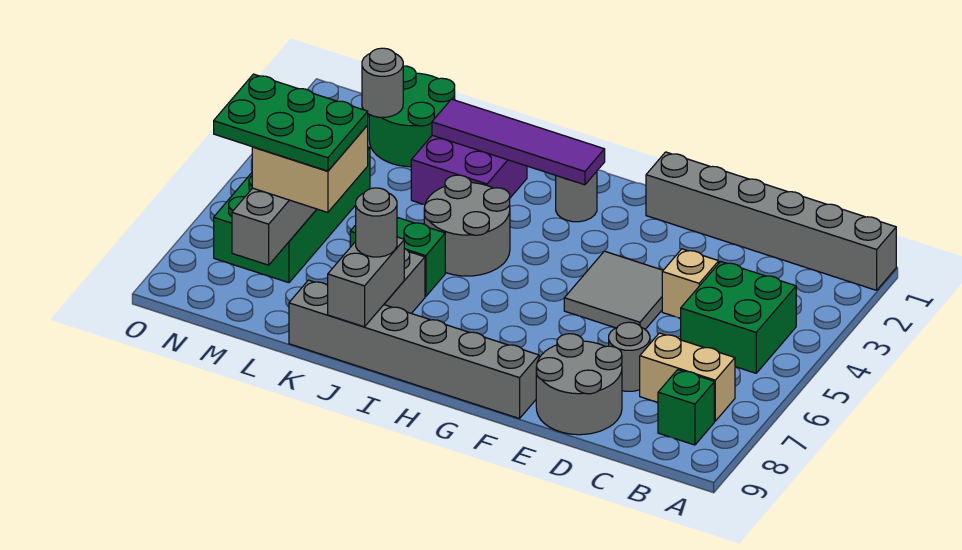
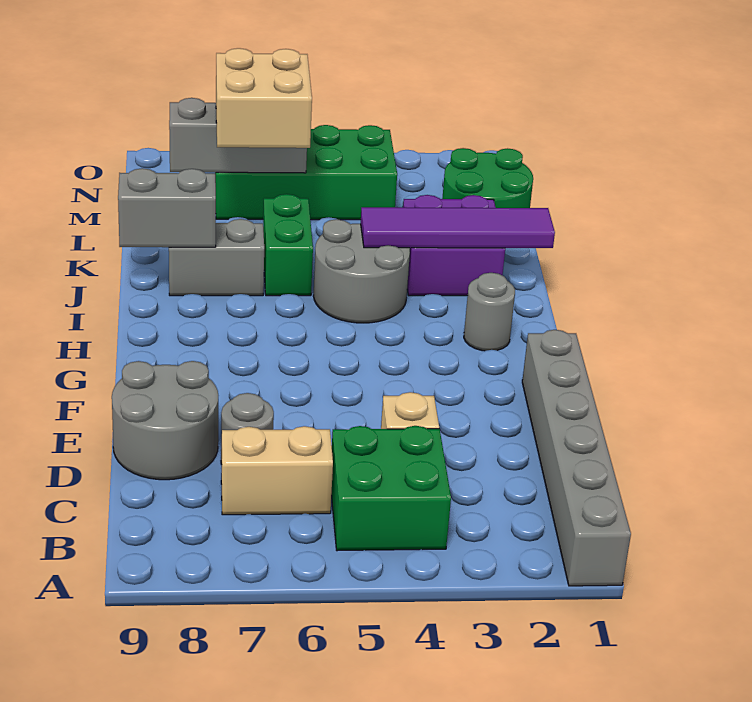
tan brick B7:C7 level 1 -> tan brick C6:C7 level 1
green brick B8 level 1 -> none
grey tile E4:F5 level 1 -> none
grey brick F9:K9 level 1 -> none
purple tile H2:K2 level 2 -> purple tile J1:J4 level 2
grey round brick J8 level 3 -> none
green plate L6:N7 level 4 -> none
grey round brick M2 level 2 -> none

